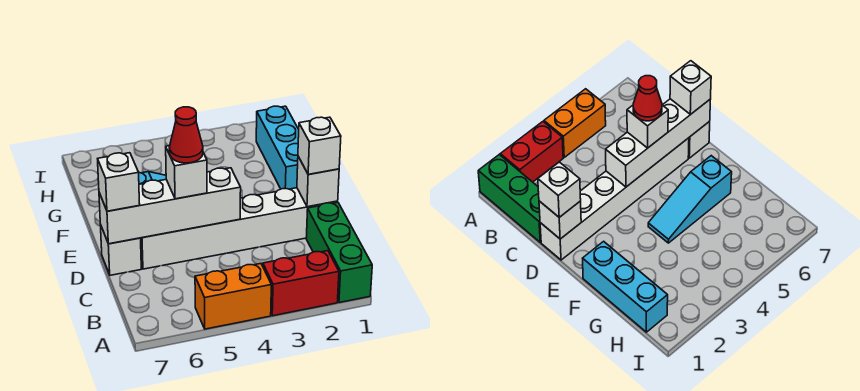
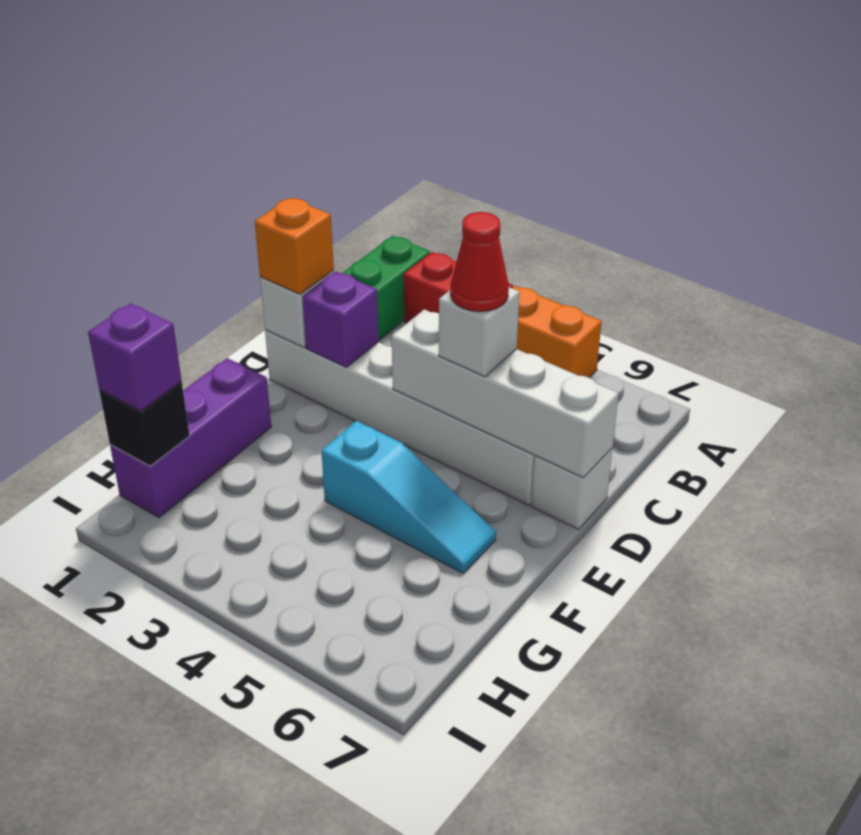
white brick D1 level 3 -> orange brick D1 level 3
none -> purple brick D2 level 2
white brick D7 level 3 -> none
cyan brick F1:H1 level 1 -> purple brick F1:H1 level 1
cyan slope F4:F6 level 1 top 6 -> cyan slope F4:F6 level 1 top 4
none -> black brick H1 level 2
none -> purple brick H1 level 3

